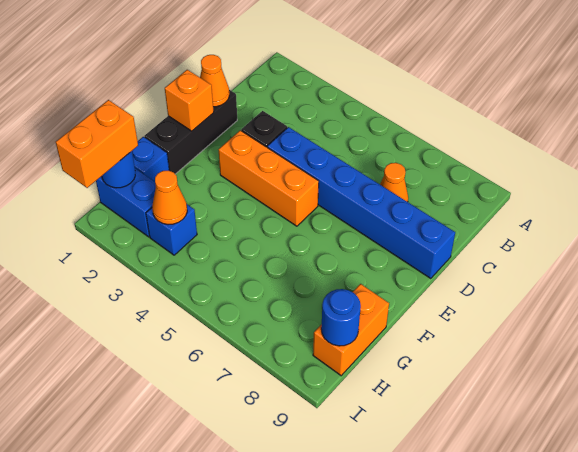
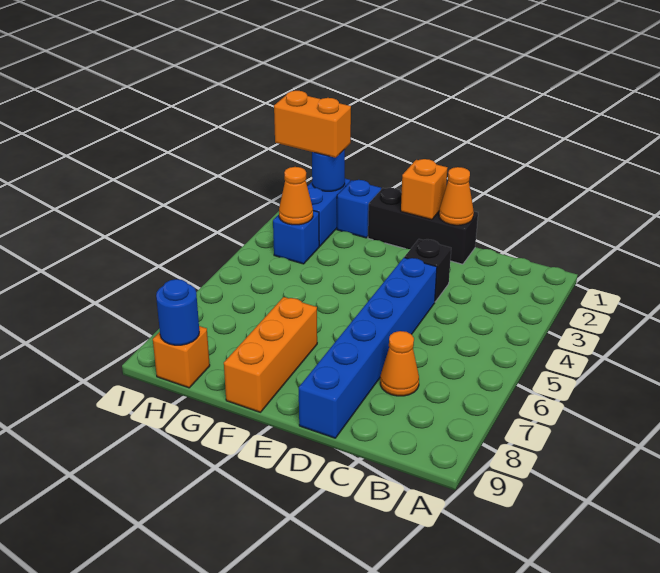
orange brick E3:E5 level 1 -> orange brick F7:F9 level 1
orange brick G9:H9 level 1 -> orange brick H9 level 1

